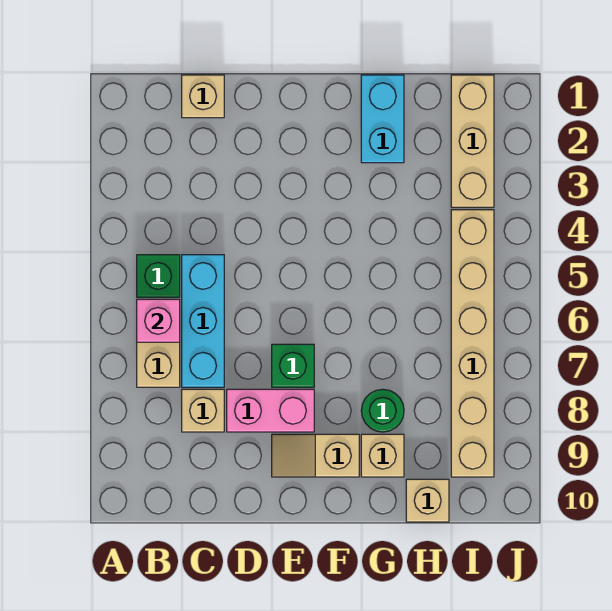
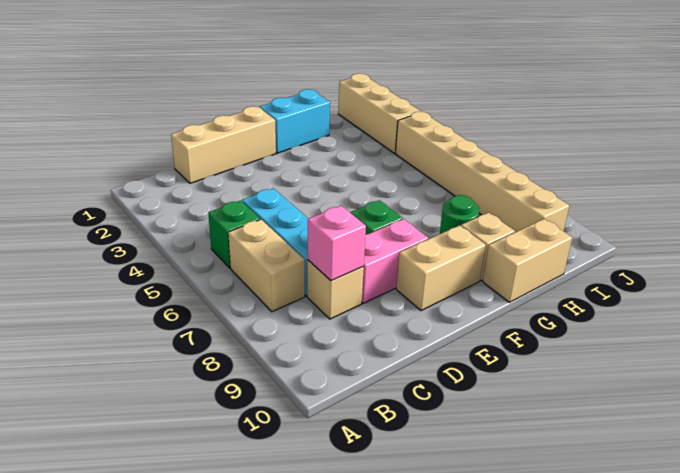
pink brick B6 level 2 -> pink brick C8 level 2
tan brick C1 level 1 -> tan brick C1:E1 level 1
tan slope E9:F9 level 1 top F -> tan brick E9:F9 level 1
cyan brick G1:G2 level 1 -> cyan brick F1:G1 level 1
tan brick H10 level 1 -> tan brick G10:H10 level 1

